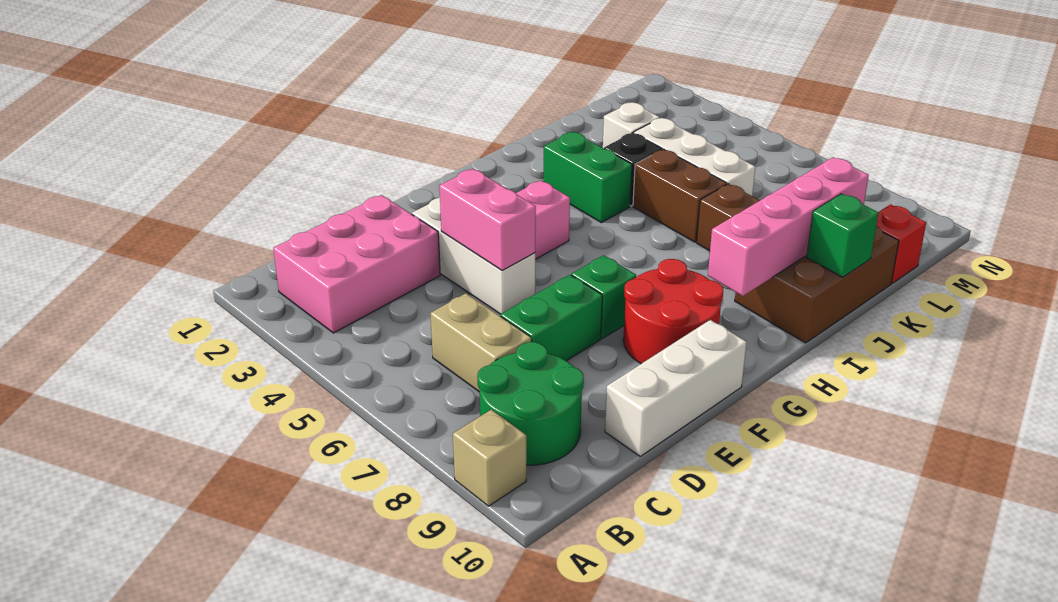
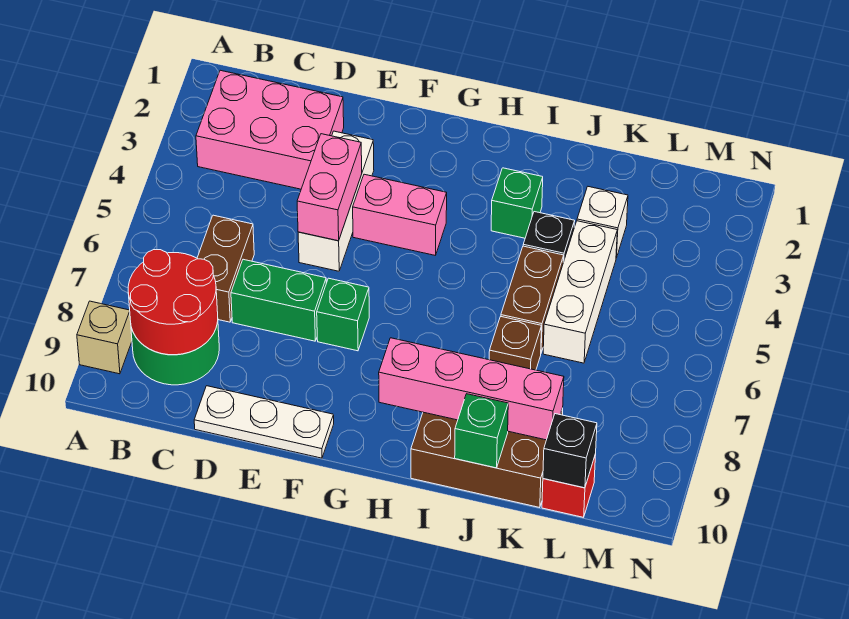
tan brick C6:C7 level 1 -> brown brick C6:C7 level 1
white brick D10:F10 level 1 -> white plate D10:F10 level 1
red round brick F8:G9 level 1 -> red round brick B8:C9 level 2
green brick I3:I4 level 1 -> green brick I3 level 1
none -> black brick L10 level 2

